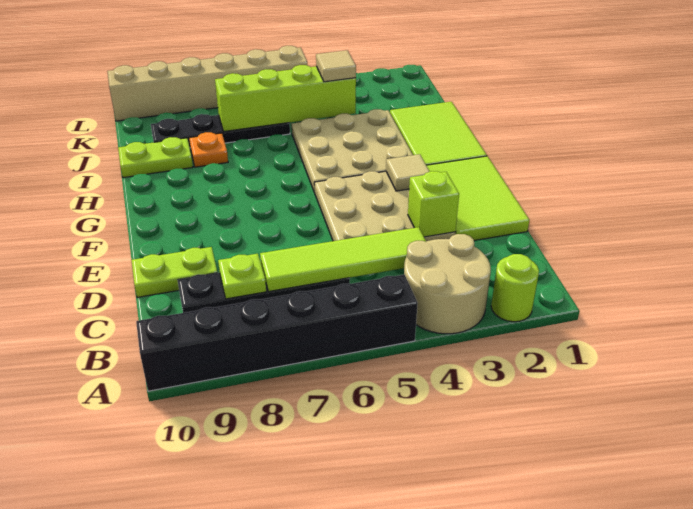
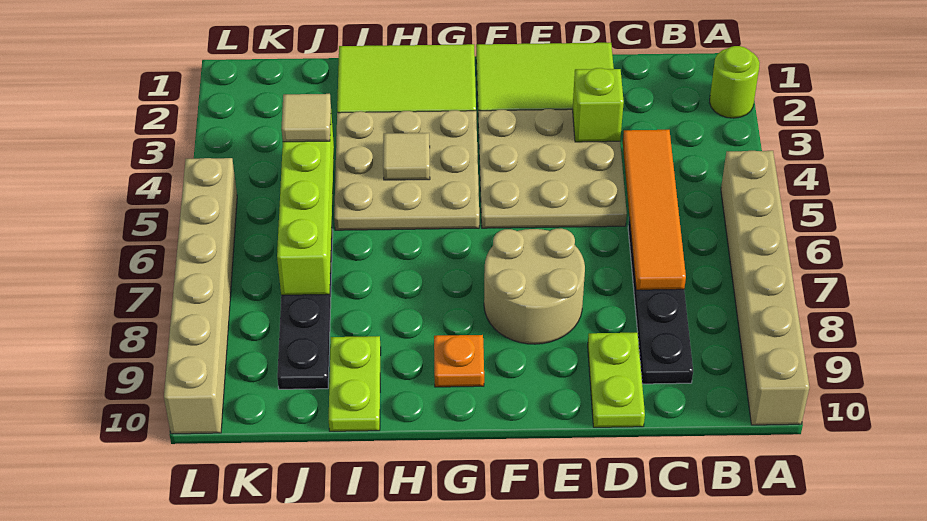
tan round brick A3:B4 level 1 -> tan round brick E7:F8 level 1
black brick A5:A10 level 1 -> tan brick A5:A10 level 1
lime tile C4:C7 level 2 -> orange tile C4:C7 level 2
lime plate C8 level 2 -> none
tan tile F3 level 2 -> tan tile H4 level 2
orange plate I8 level 1 -> orange plate G9 level 1

